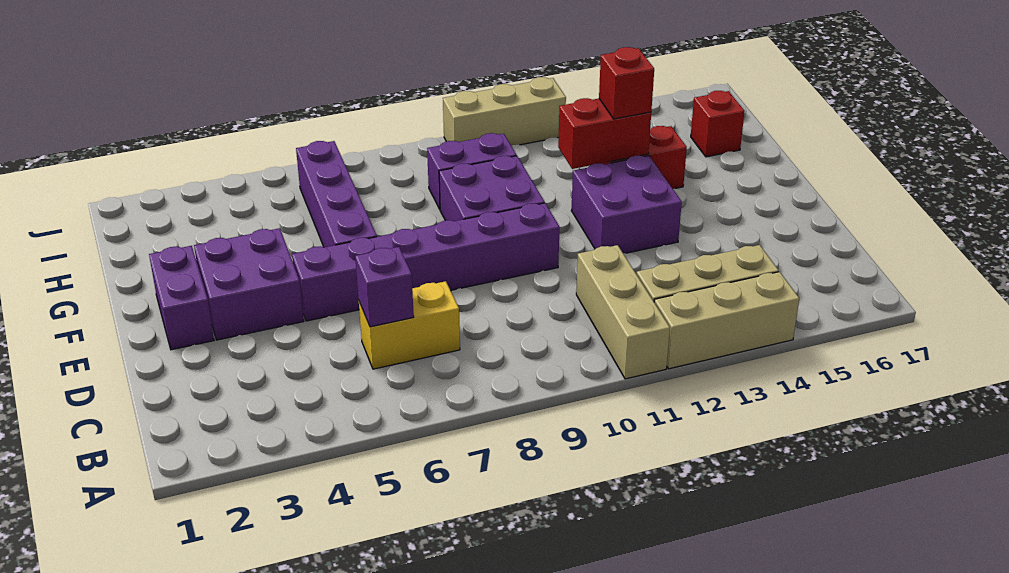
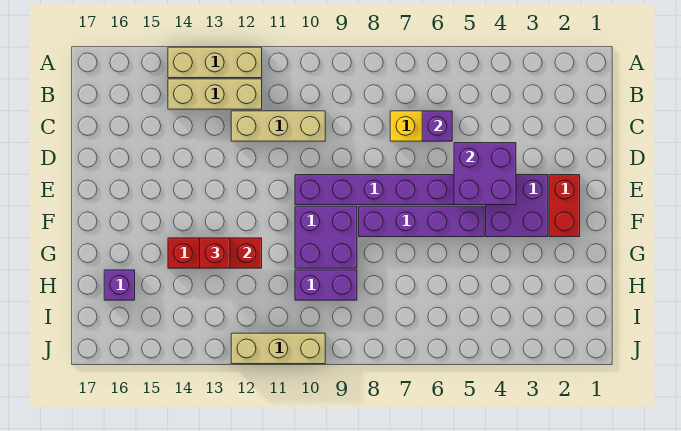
tan brick A11:C11 level 1 -> tan brick C10:C12 level 1
purple brick E2:F2 level 1 -> red brick E2:F2 level 1
purple brick E12:F13 level 1 -> purple brick D4:E5 level 2
purple brick F6:I6 level 1 -> purple brick F5:F8 level 1
red brick H16 level 1 -> purple brick H16 level 1

